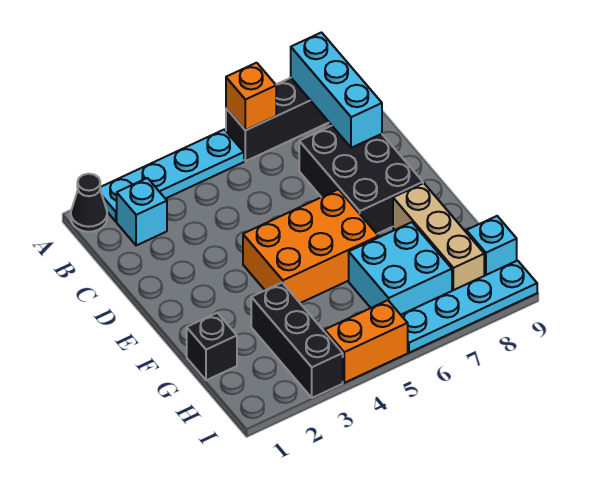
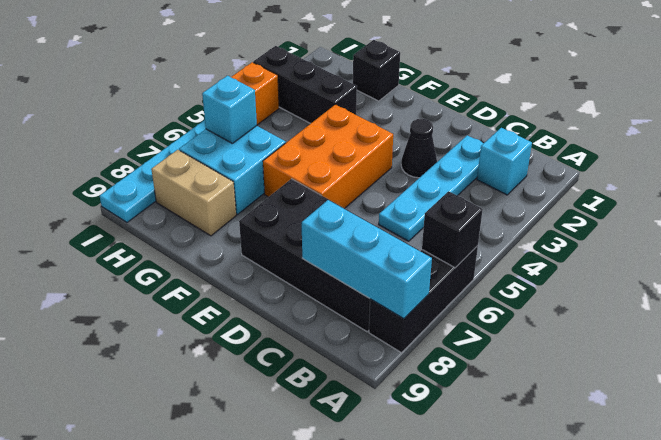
black cone A1 level 1 -> black cone D3 level 1
cyan plate A2:A5 level 1 -> cyan plate C2:C5 level 1
orange brick A6 level 2 -> black brick A6 level 2
black brick C7:E8 level 1 -> black brick B7:E8 level 1
tan brick F8:H8 level 1 -> tan brick G8:H8 level 1
cyan brick H9 level 1 -> cyan brick H6 level 2

